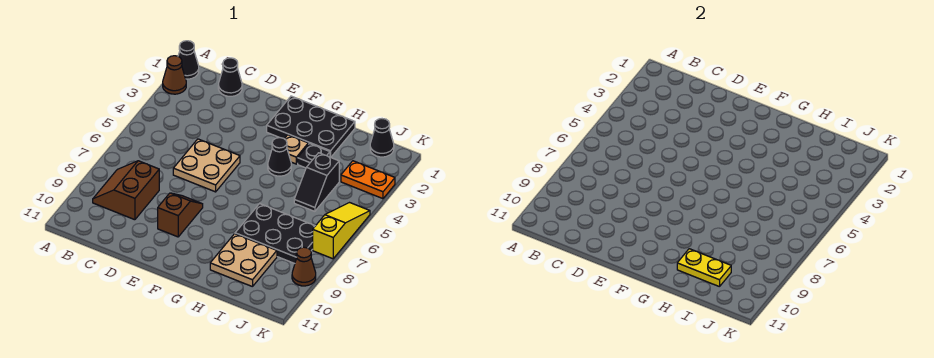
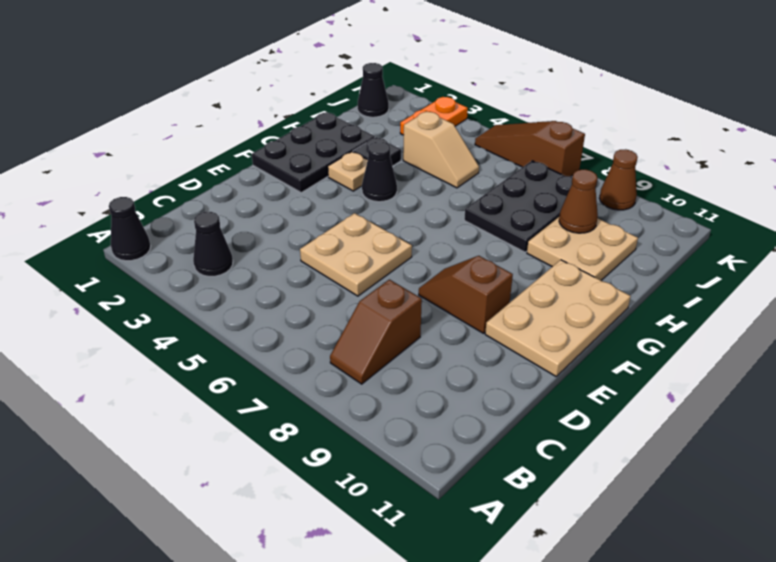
brown cone A2 level 1 -> brown cone I9 level 2
brown slope B8:C9 level 1 top C -> brown slope B8:C8 level 1 top C
black cone C1 level 1 -> black cone B3 level 1
none -> tan plate E10:G11 level 1
yellow plate H10:I10 level 2 -> none
black slope I4:I5 level 1 top 4 -> tan slope I4:I5 level 1 top 4
yellow slope K5:K7 level 1 top 7 -> brown slope K5:K7 level 1 top 7

